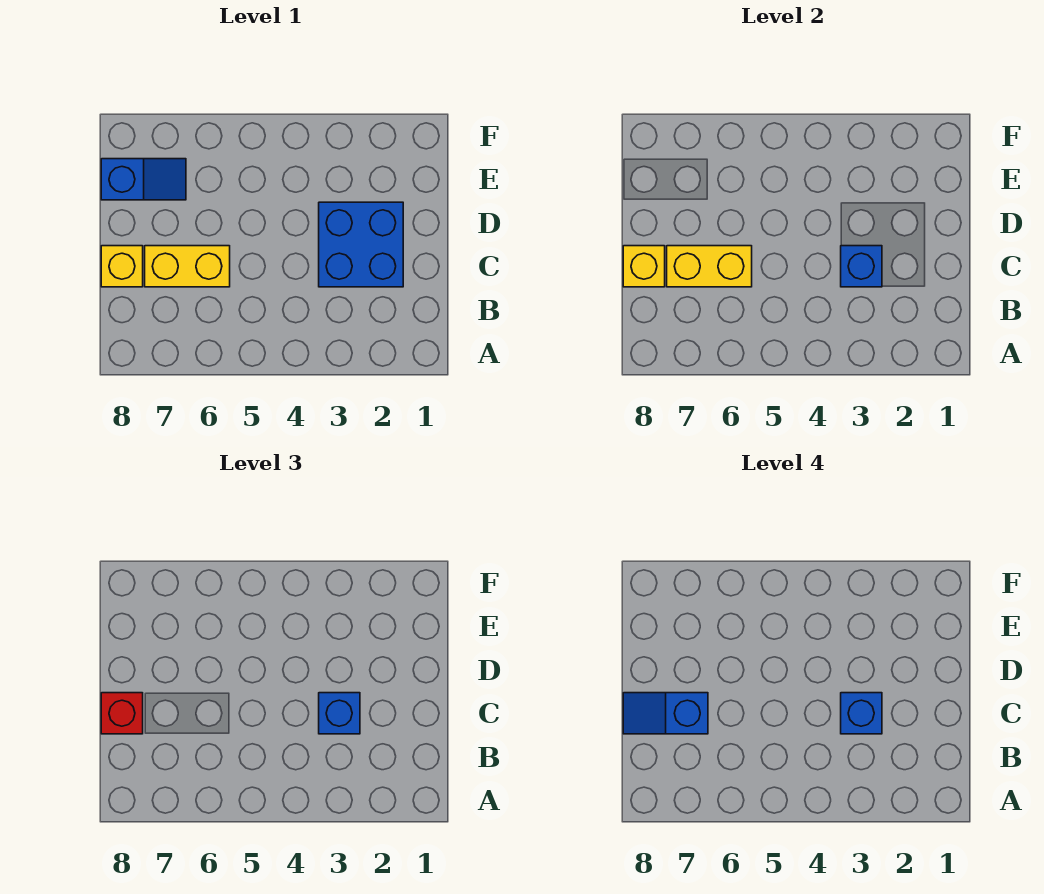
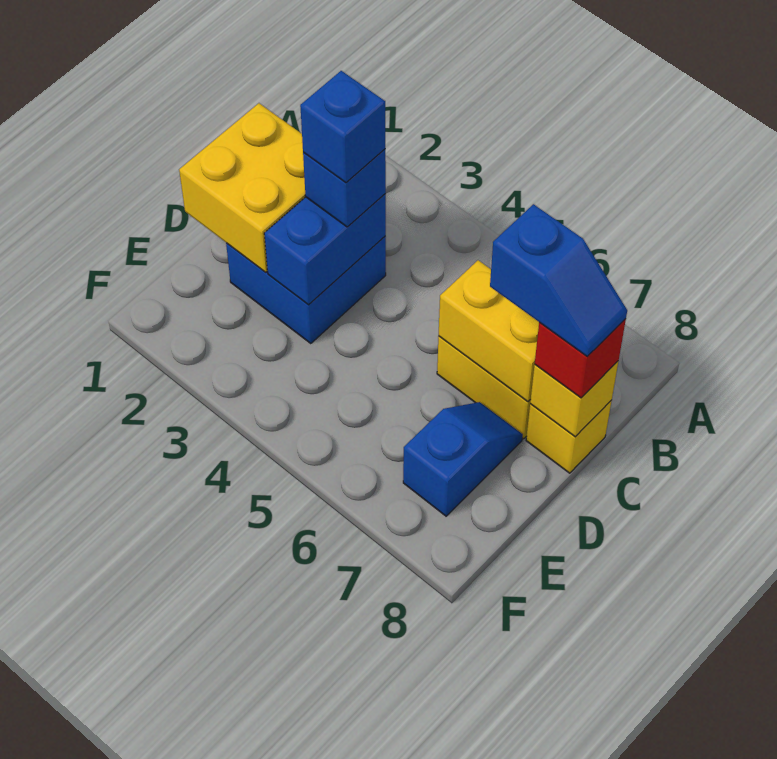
none -> yellow brick C1:D2 level 2
blue brick C3 level 2 -> blue brick C3:D3 level 2
blue slope E7:E8 level 1 top 8 -> blue slope D7:E7 level 1 top E

